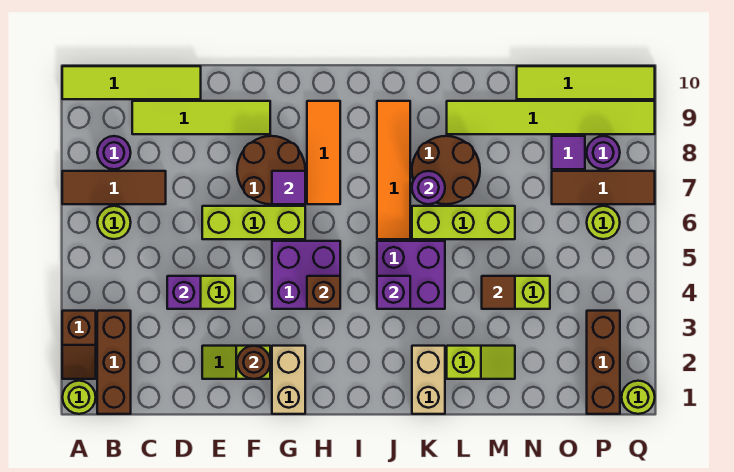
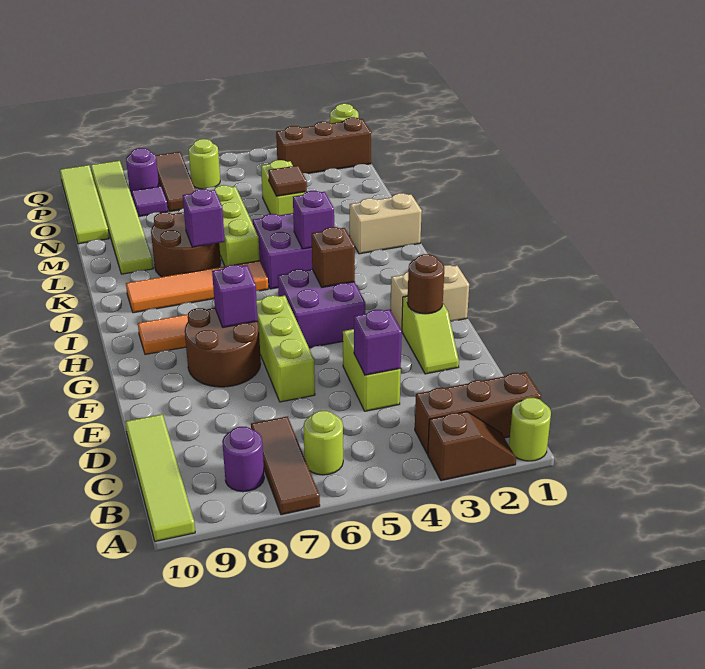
lime tile C9:F9 level 1 -> none
purple tile G7 level 2 -> purple brick G7 level 2
purple round brick K7 level 2 -> purple brick K7 level 2
lime slope L2:M2 level 1 top L -> none

